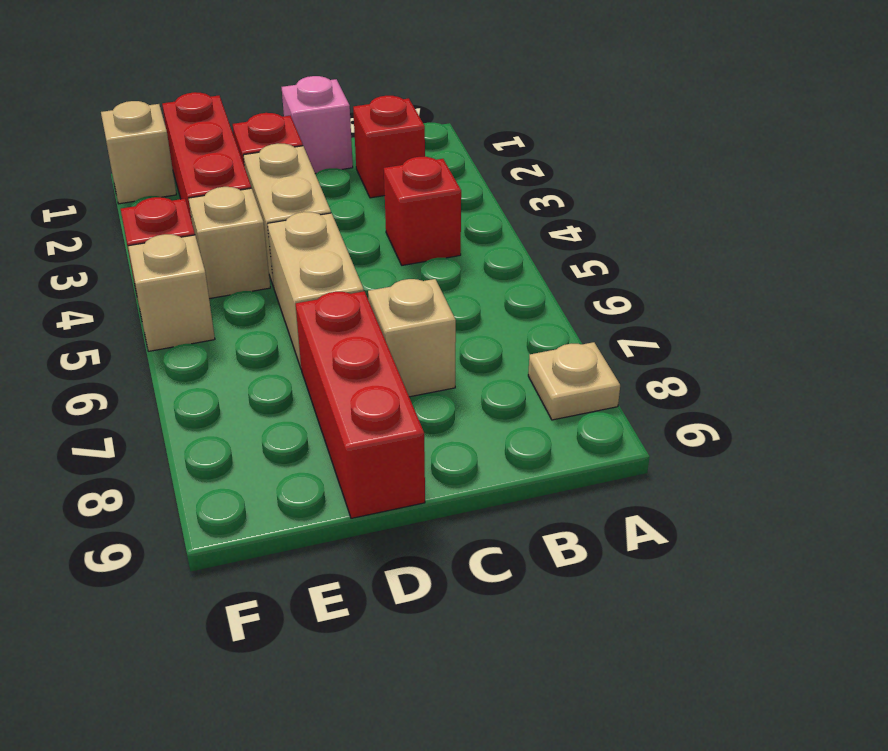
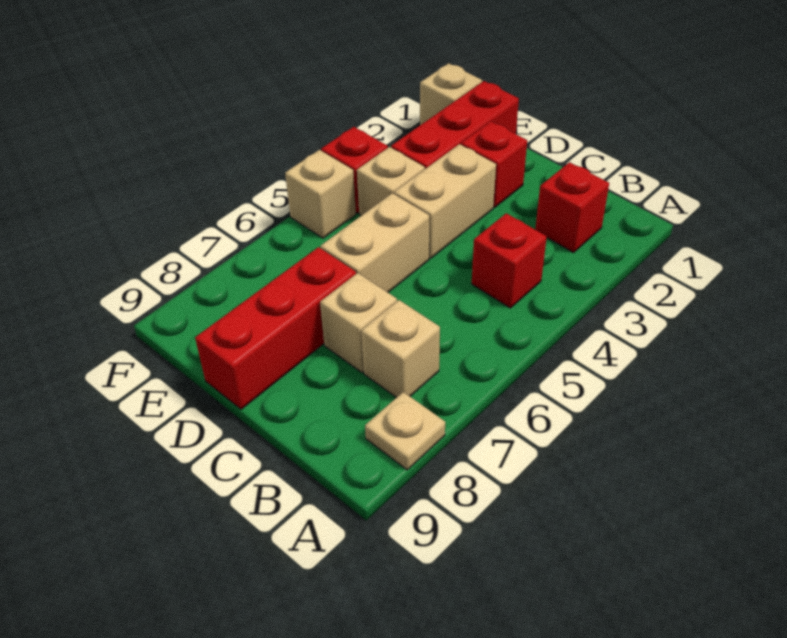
none -> tan brick B7 level 1
pink brick C1 level 1 -> none

